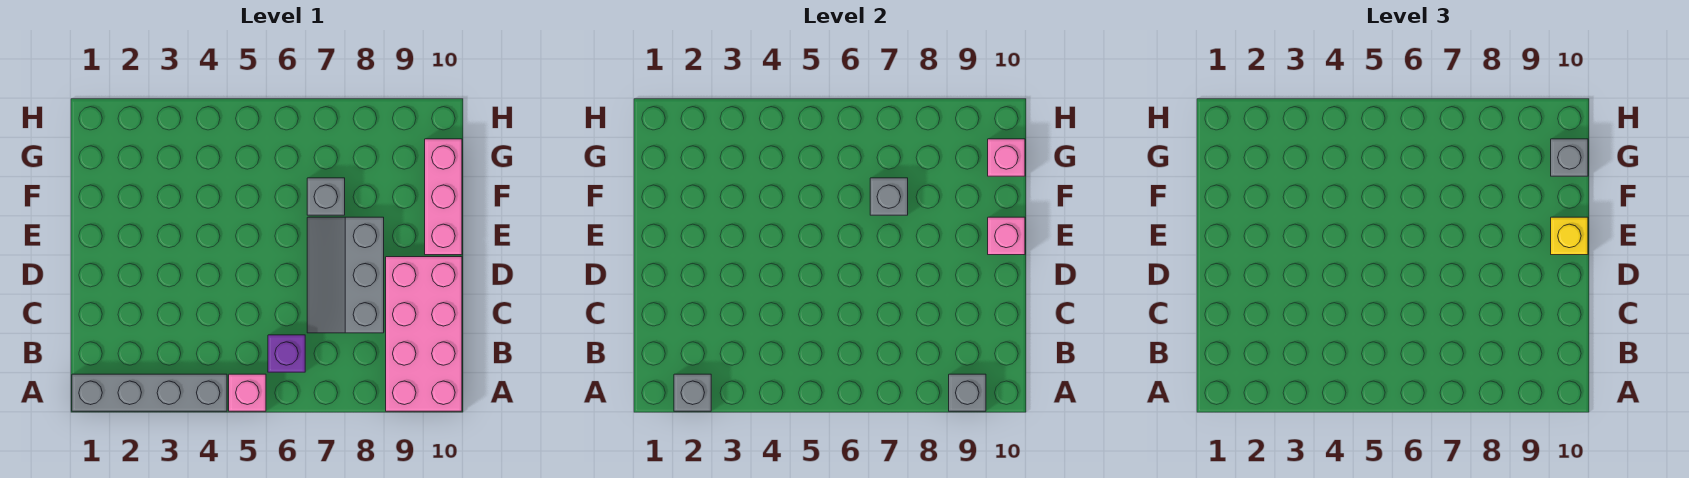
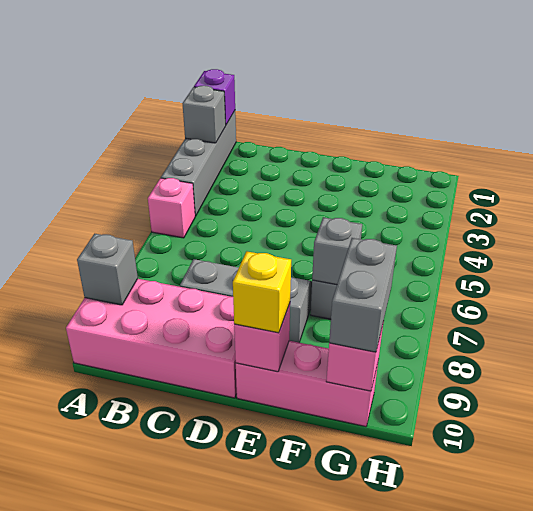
purple brick B6 level 1 -> purple brick A1 level 2
grey brick G10 level 3 -> grey brick G9:G10 level 3

